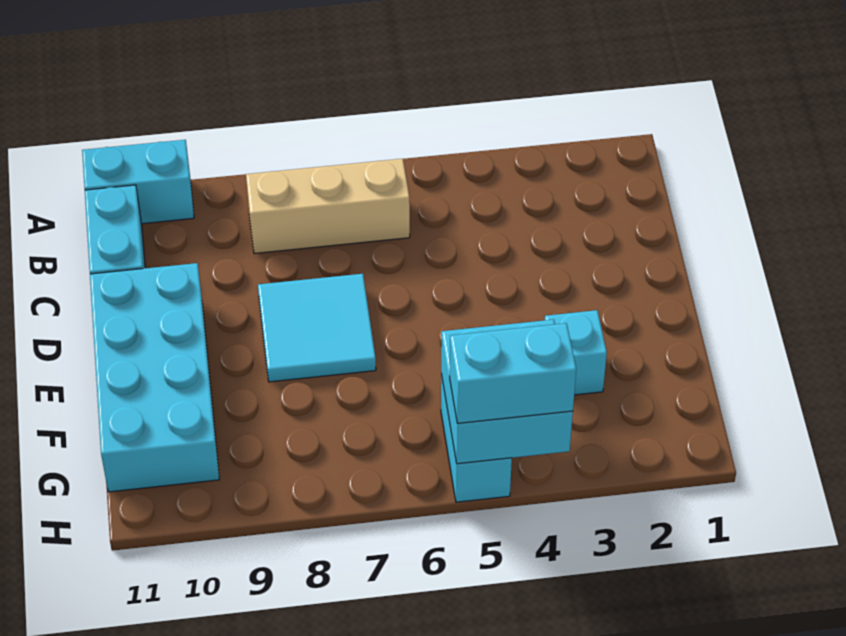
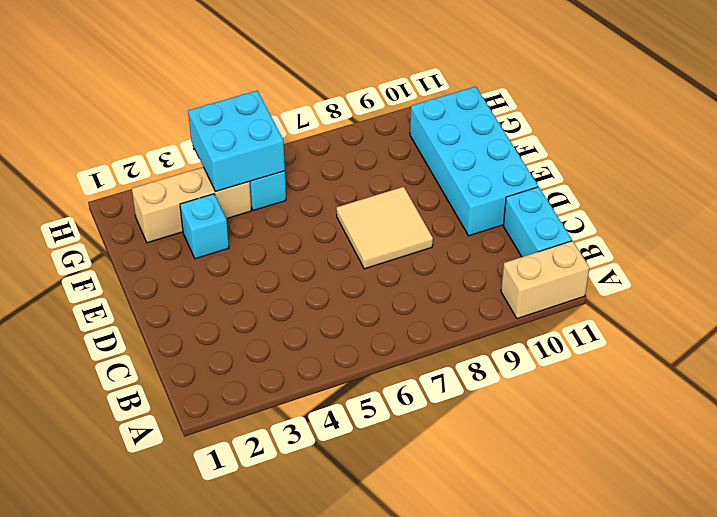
cyan brick A10:A11 level 1 -> tan brick A10:A11 level 1
tan brick B6:B8 level 1 -> tan brick G2:G4 level 1
cyan tile D7:E8 level 1 -> tan tile D7:E8 level 1
cyan brick H4:H5 level 3 -> none

